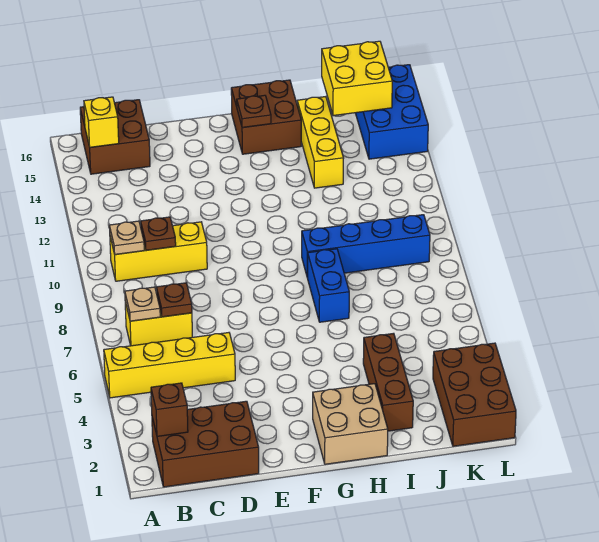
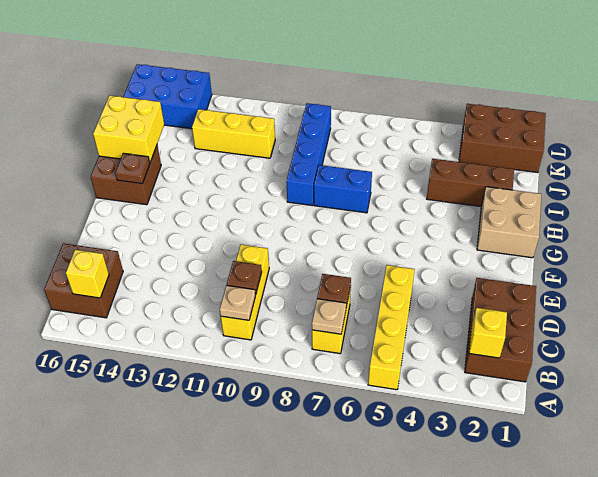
brown brick B2 level 2 -> yellow brick B2 level 2
yellow brick I13:I15 level 1 -> yellow brick J11:J13 level 1
yellow brick J15:K16 level 2 -> yellow brick H15:I16 level 2

